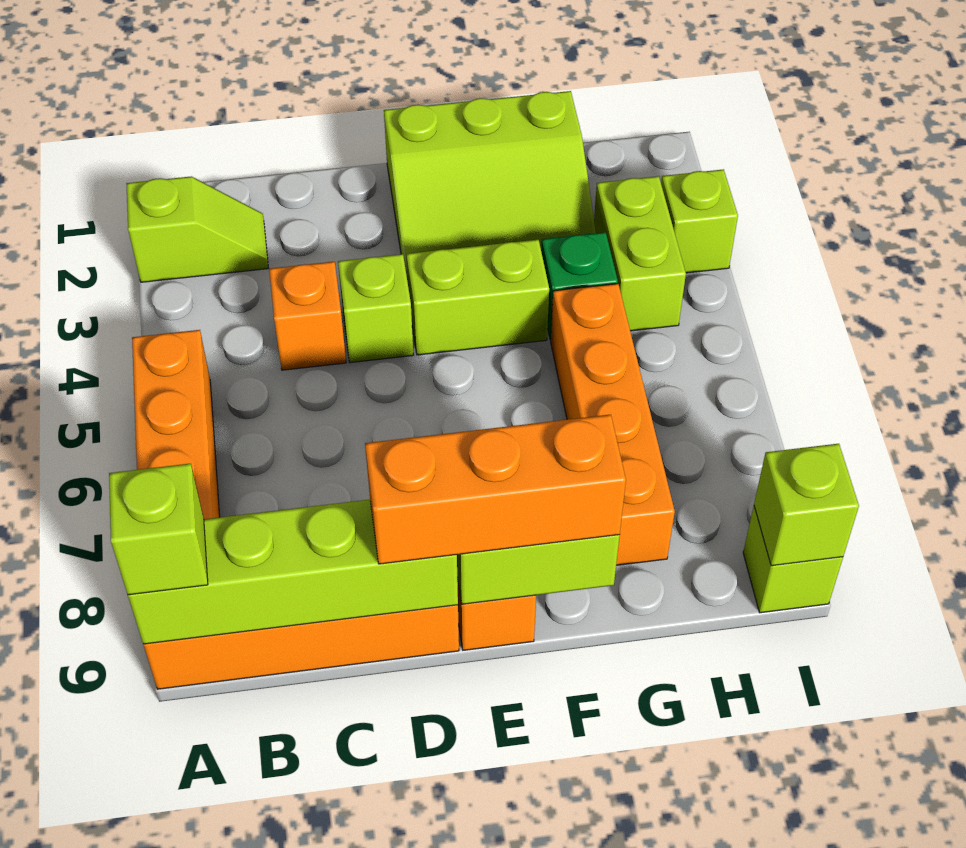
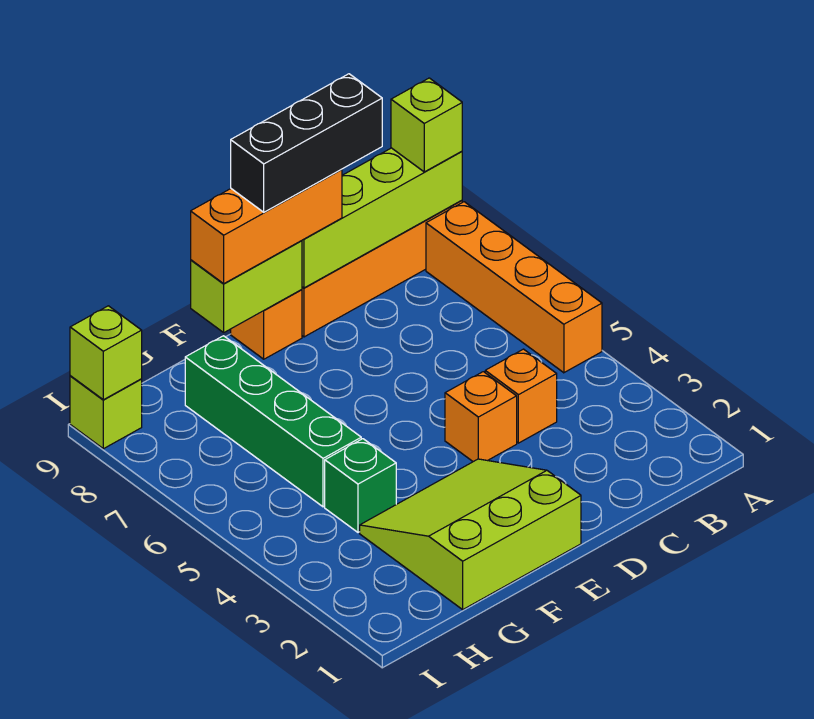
lime slope A2:B2 level 1 top A -> none
none -> black brick C9:E9 level 4
lime brick D4 level 1 -> orange brick D4 level 1
lime brick E4:F4 level 1 -> none
orange brick G5:G8 level 1 -> green brick G5:G8 level 1
lime brick H3:H4 level 1 -> none
lime brick I3 level 1 -> none

